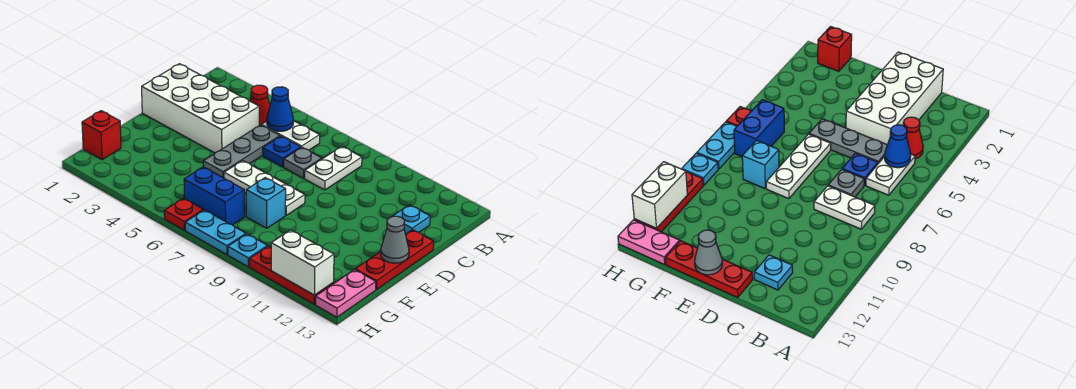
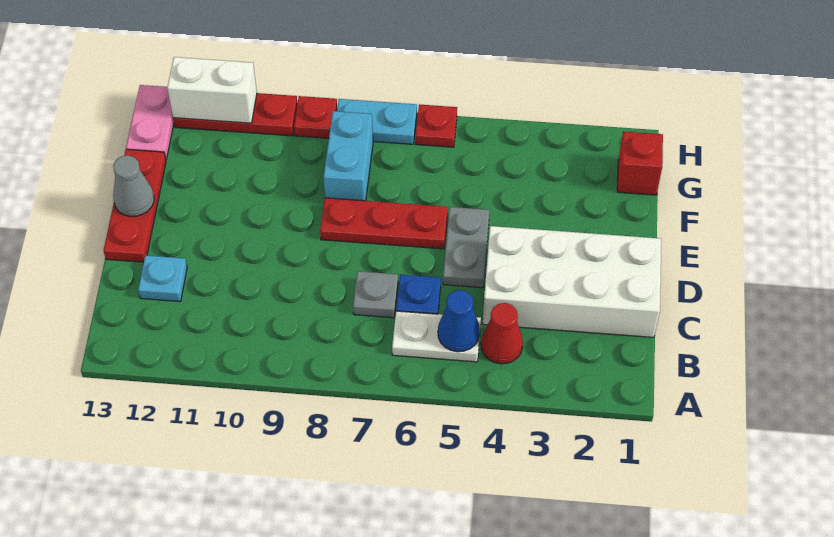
white plate B8:C8 level 1 -> none
grey plate C5:E5 level 1 -> grey plate D5:E5 level 1
white plate E6:E8 level 1 -> red plate E6:E8 level 1
cyan brick F8 level 1 -> cyan brick F8:G8 level 1
blue brick G6:G7 level 1 -> none
cyan plate H9 level 1 -> red plate H9 level 1

